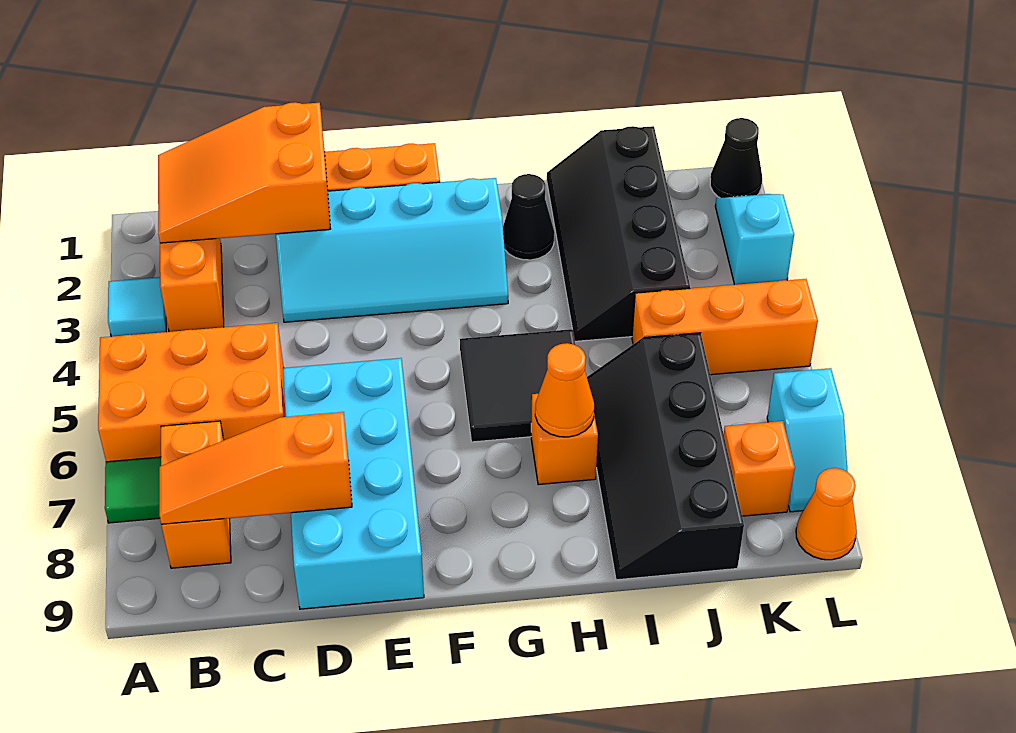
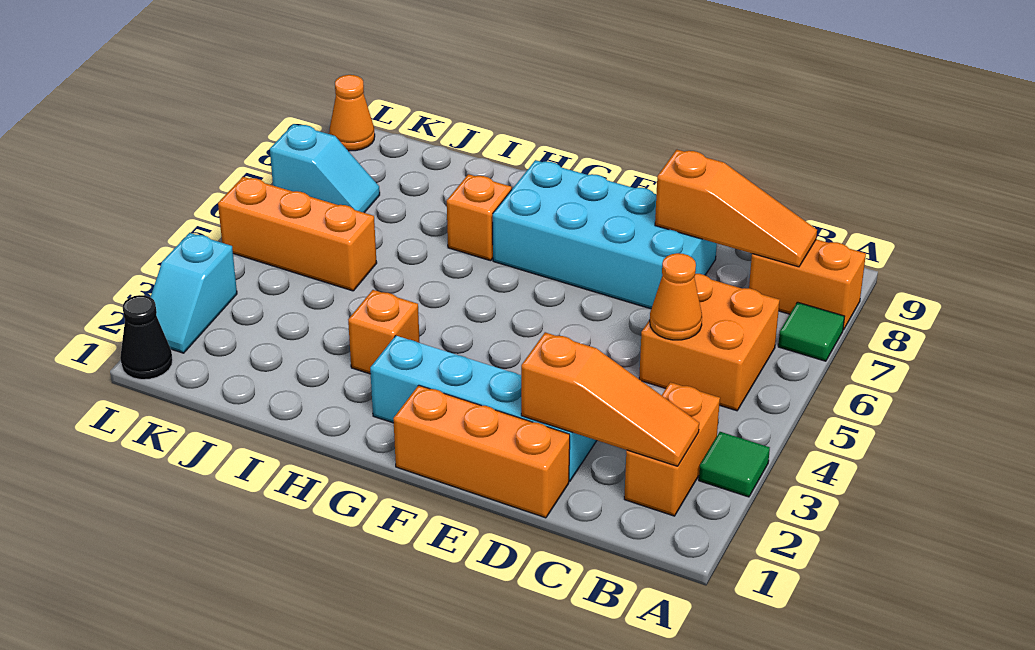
cyan tile A3 level 1 -> green tile A3 level 1
orange brick A5:C6 level 1 -> orange brick B5:C6 level 1
orange slope B1:D2 level 2 top D -> orange slope B2:D2 level 2 top D
orange brick B7:B8 level 1 -> orange brick A8:B8 level 1
cyan brick D6:E9 level 1 -> cyan brick D7:G8 level 1
black tile G5:H6 level 1 -> none
black cone H2 level 1 -> none
orange cone H7 level 2 -> orange cone C5 level 2
black slope I1:J4 level 1 top J -> none
black slope I6:J9 level 1 top J -> none
orange brick K8 level 1 -> orange brick H3 level 1
cyan slope L7:L8 level 1 top 7 -> cyan slope K7:L7 level 1 top L

